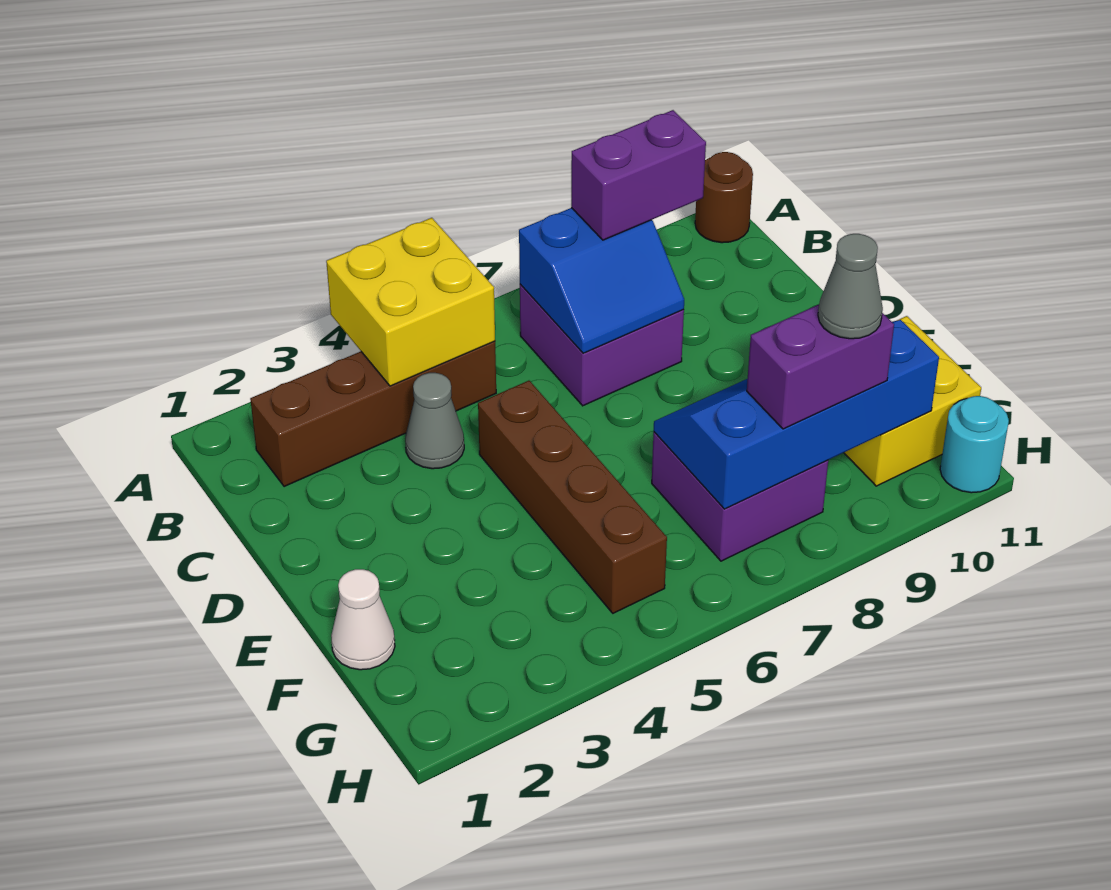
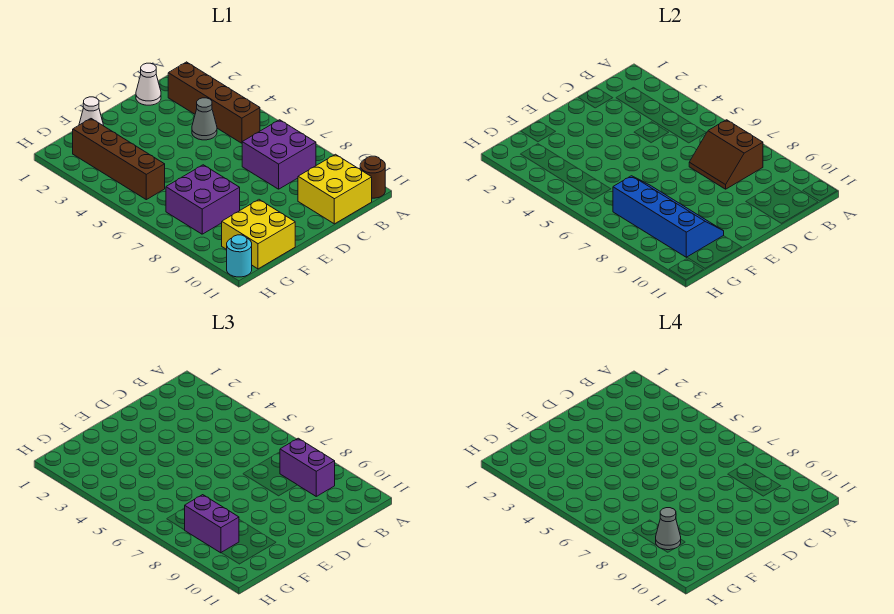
yellow brick A4:B5 level 2 -> yellow brick B10:C11 level 1
blue slope B7:C8 level 2 top B -> brown slope B7:C8 level 2 top B
none -> white cone C1 level 1
brown brick D5:G5 level 1 -> brown brick G2:G5 level 1

